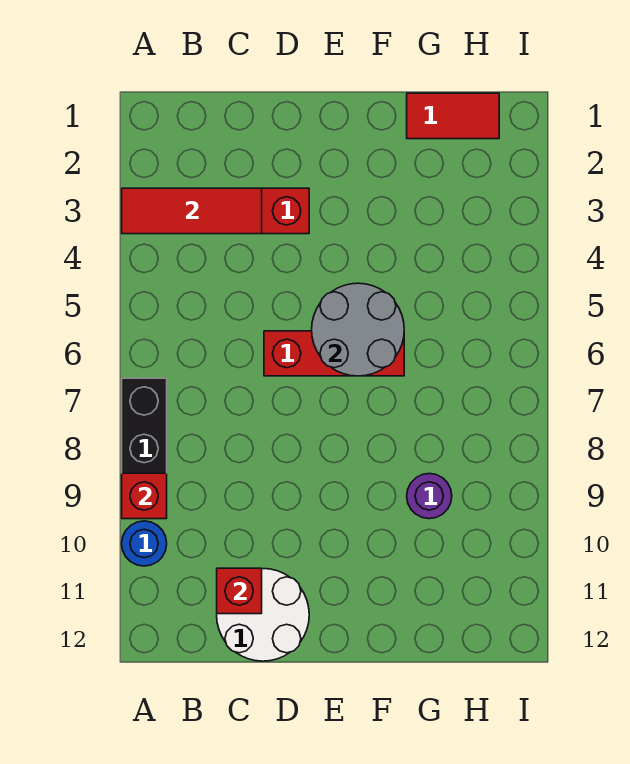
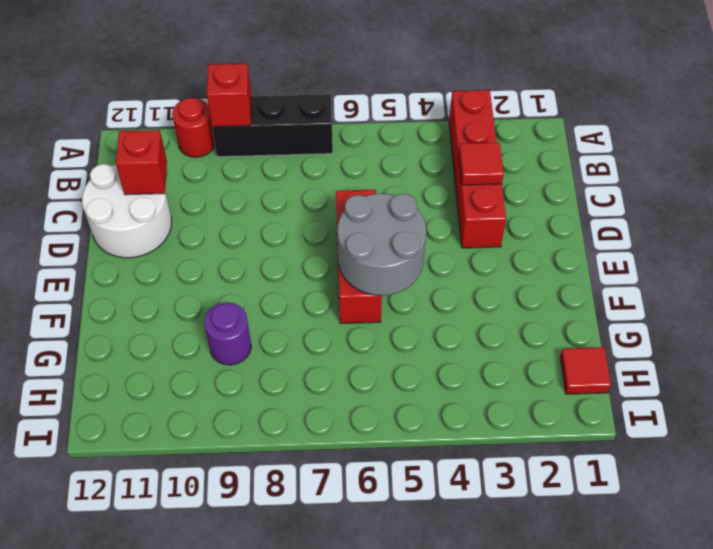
red tile A3:C3 level 2 -> red tile C3 level 2
blue round brick A10 level 1 -> red round brick A10 level 1
red tile G1:H1 level 1 -> red tile H1 level 1

